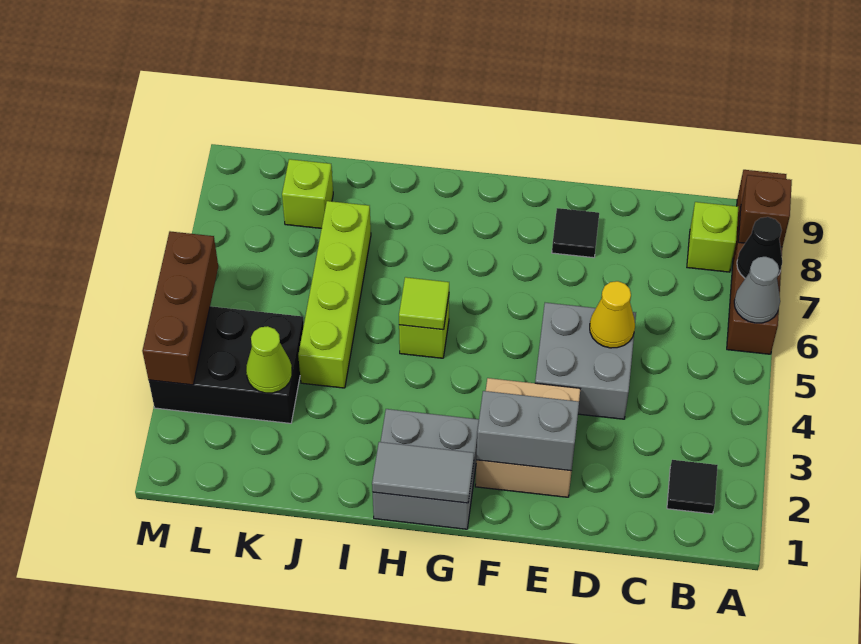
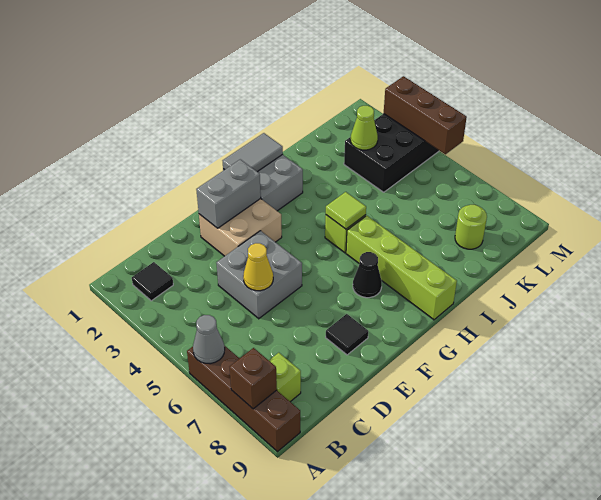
black cone A7 level 2 -> black cone G7 level 1
lime brick J4:J7 level 1 -> lime brick H6:H9 level 1
lime brick K8 level 1 -> lime round brick K8 level 1

